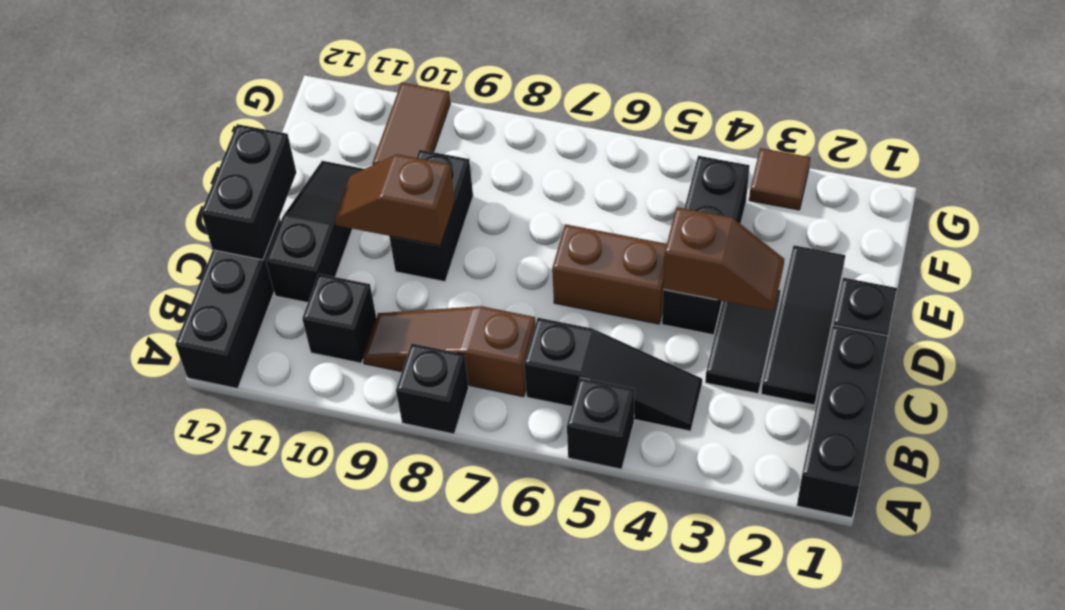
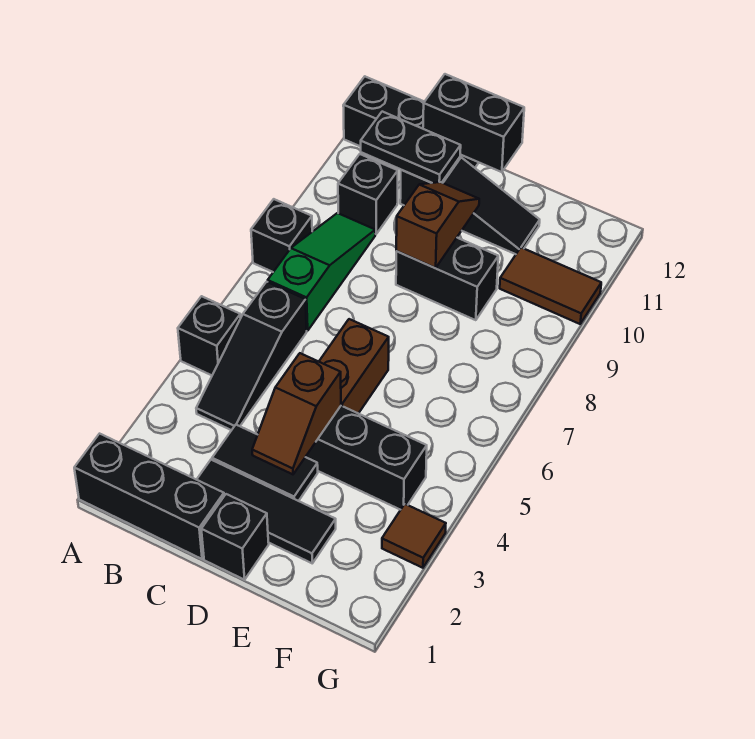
brown slope B7:B9 level 1 top 7 -> green slope B7:B9 level 1 top 7
none -> black plate B11:C11 level 2

